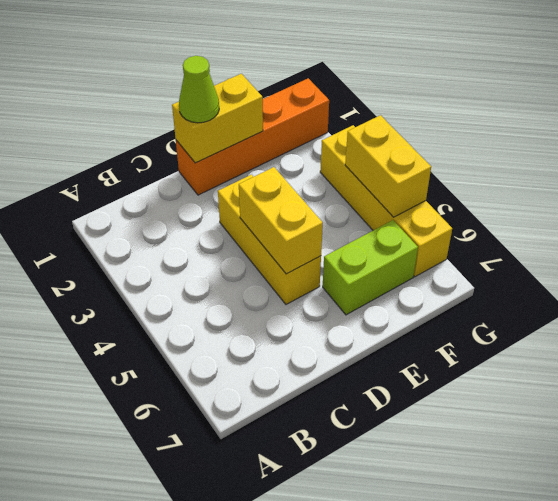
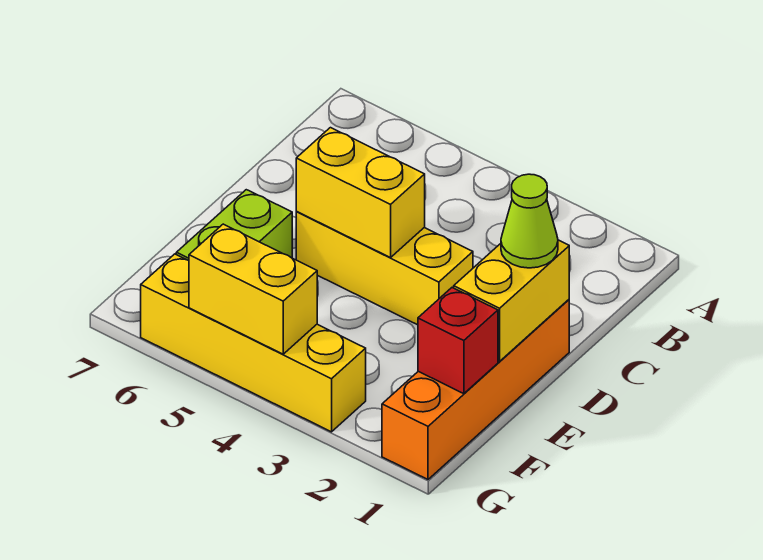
none -> red brick F1 level 2

